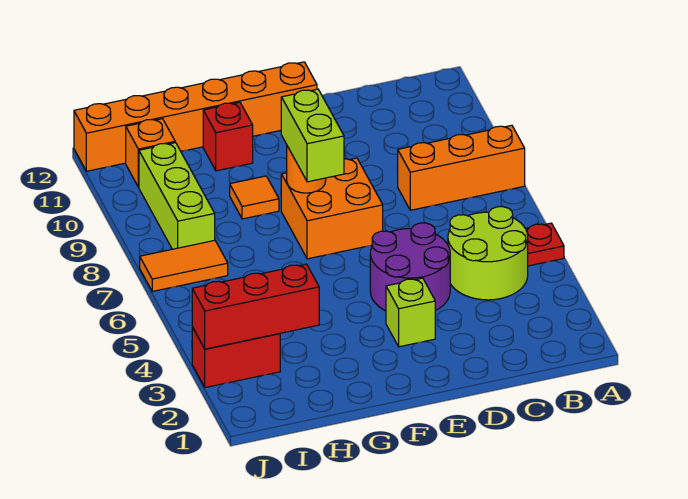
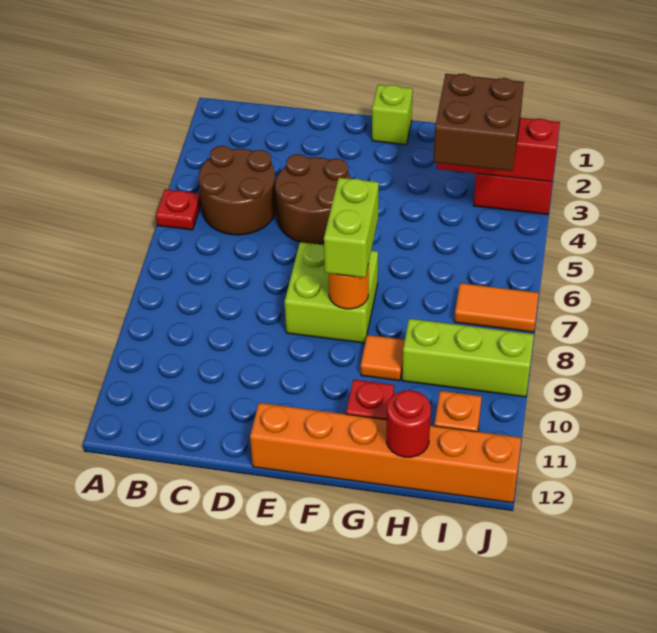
orange brick A8:C8 level 1 -> none
lime round brick B4:C5 level 1 -> brown round brick B4:C5 level 1
purple round brick D4:E5 level 1 -> brown round brick D4:E5 level 1
lime brick E3 level 1 -> lime brick F1 level 1
orange brick E7:F8 level 1 -> lime brick E7:F8 level 1
none -> brown brick H3:I4 level 3
none -> red round brick H12 level 2
lime brick I8:I10 level 1 -> lime brick H9:J9 level 1

